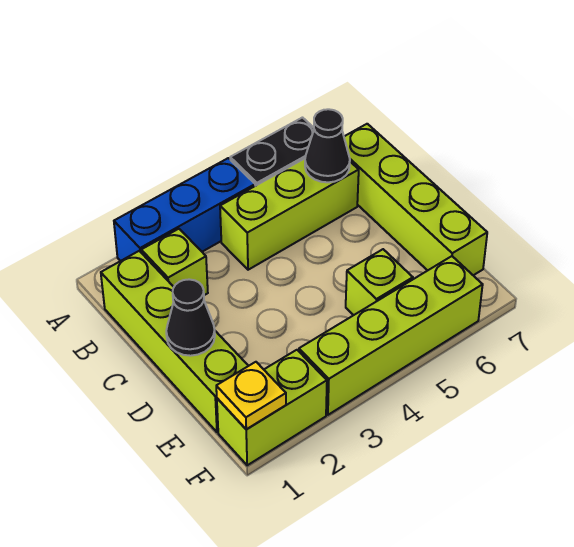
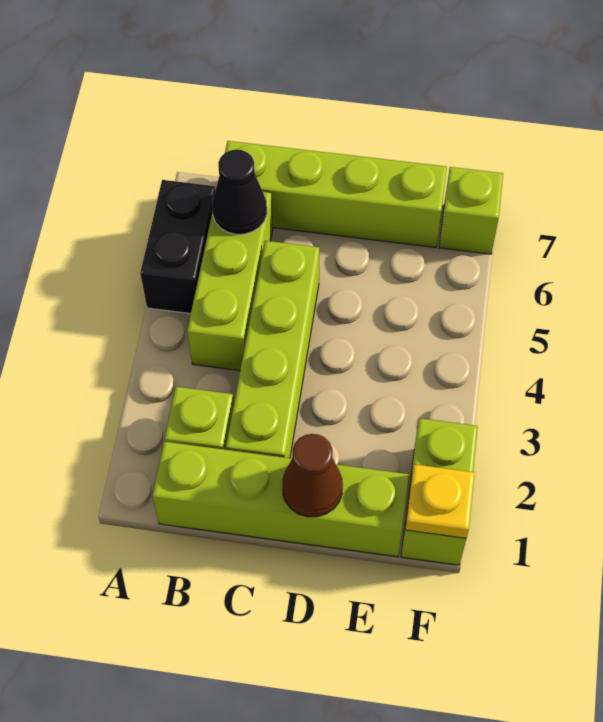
blue brick A2:A4 level 1 -> none
black cone D1 level 2 -> brown cone D1 level 2
lime brick E5 level 1 -> lime brick F7 level 1
lime brick F3:F6 level 1 -> lime brick C2:C5 level 1

